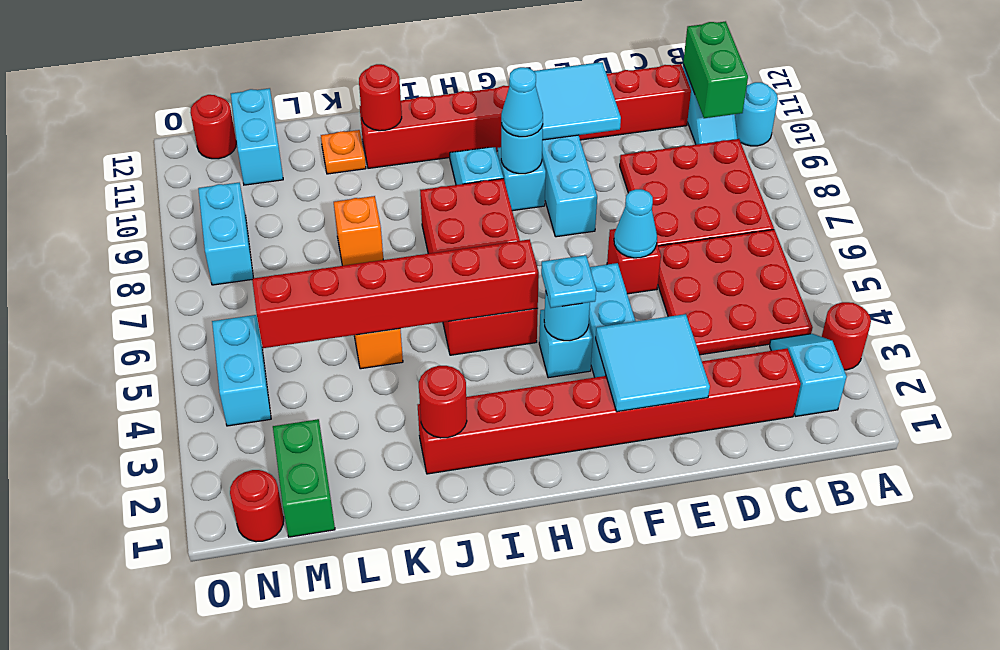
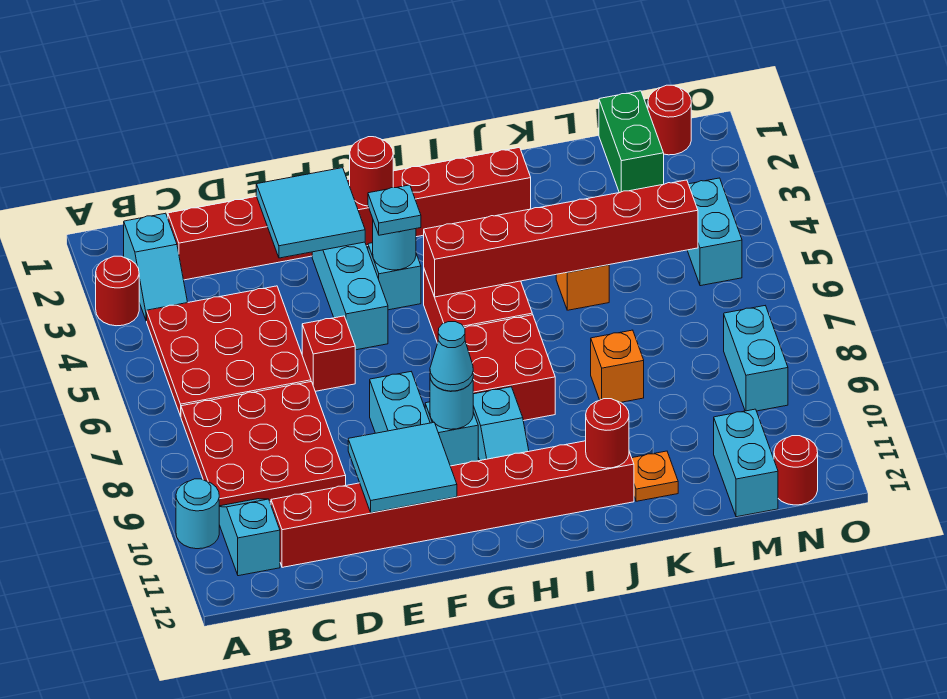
green brick B10:B11 level 2 -> none
cyan cone E6 level 2 -> none
red round brick J2 level 2 -> red round brick G2 level 2

